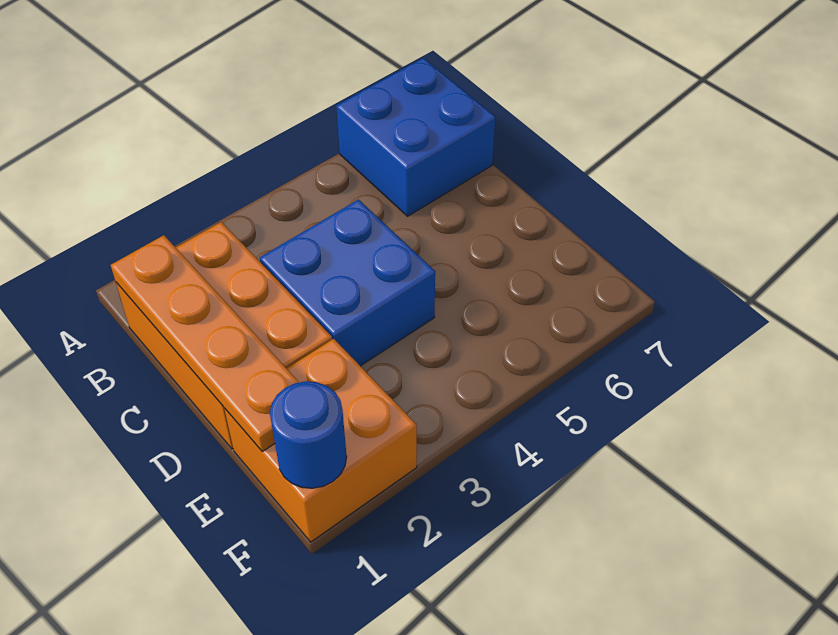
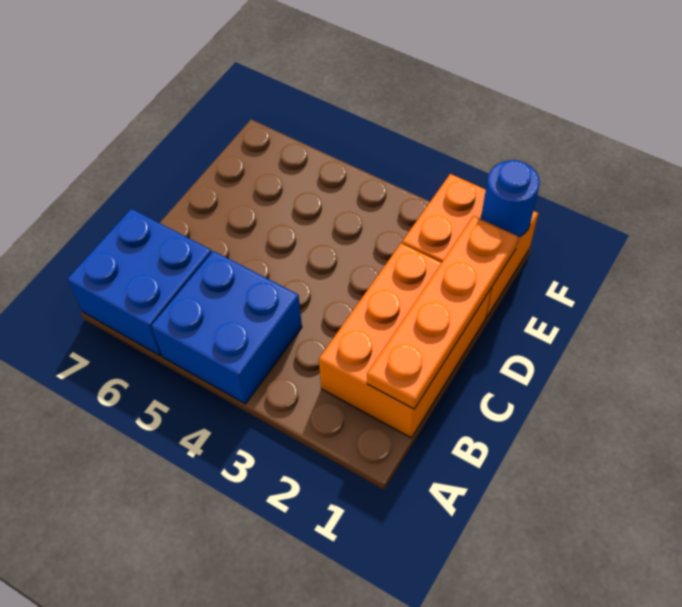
blue brick C3:D4 level 1 -> blue brick A4:B5 level 1

